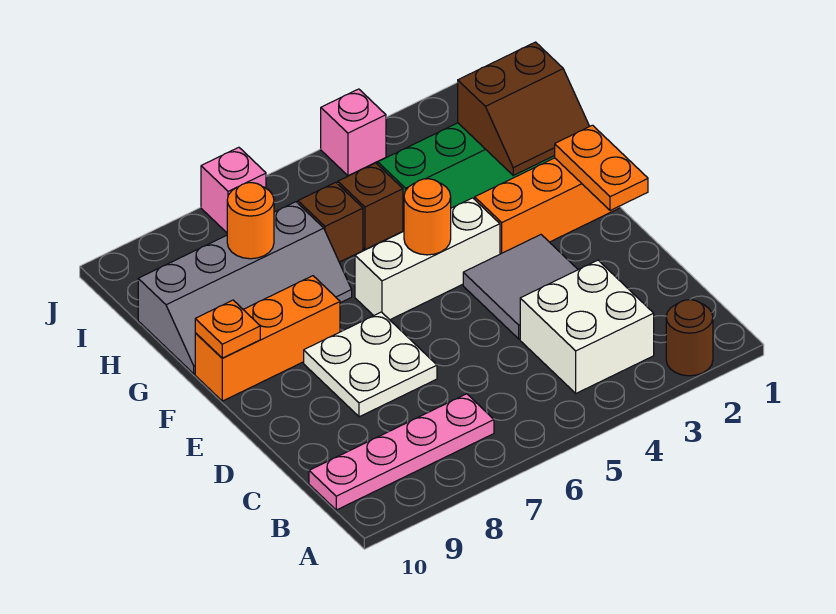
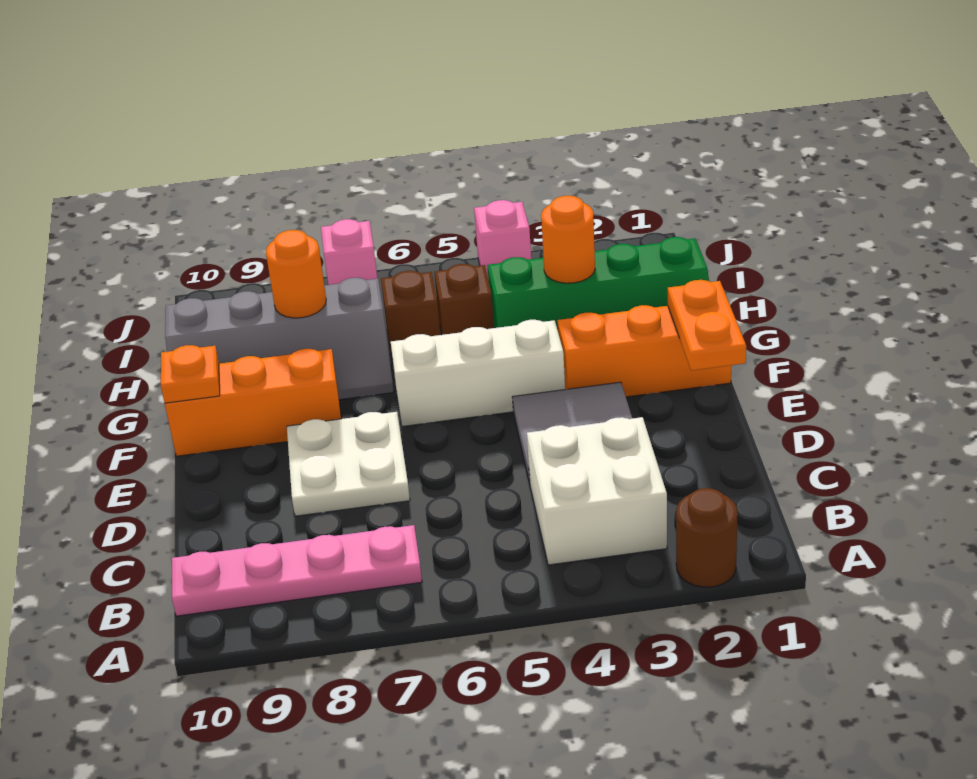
orange round brick F5 level 2 -> orange round brick H3 level 2
brown slope G1:H2 level 2 top H -> none

